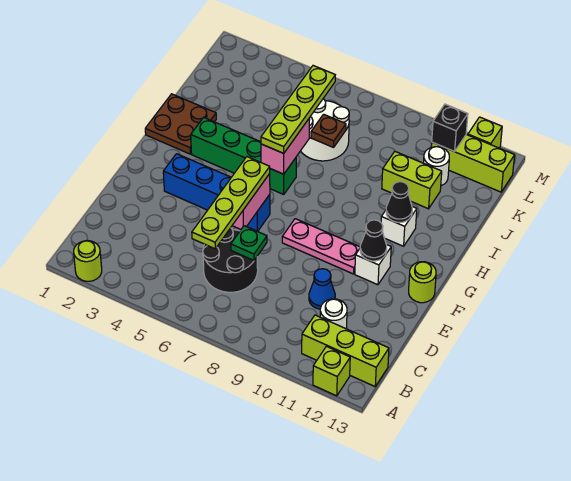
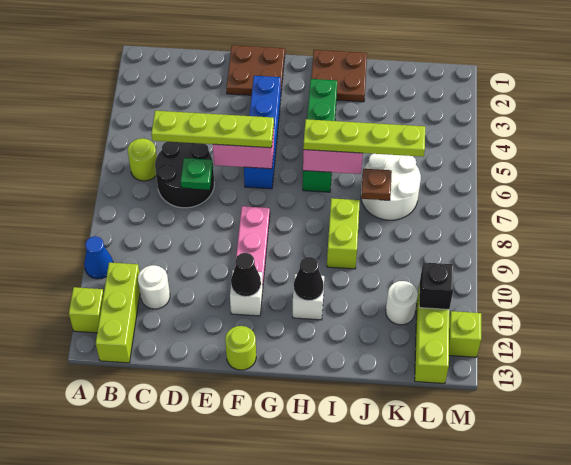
lime round brick A2 level 1 -> lime round brick B6 level 1
blue cone D10 level 1 -> blue cone A10 level 1
none -> brown plate E1:F2 level 1
lime brick J10:J11 level 1 -> lime brick I8:I9 level 1

